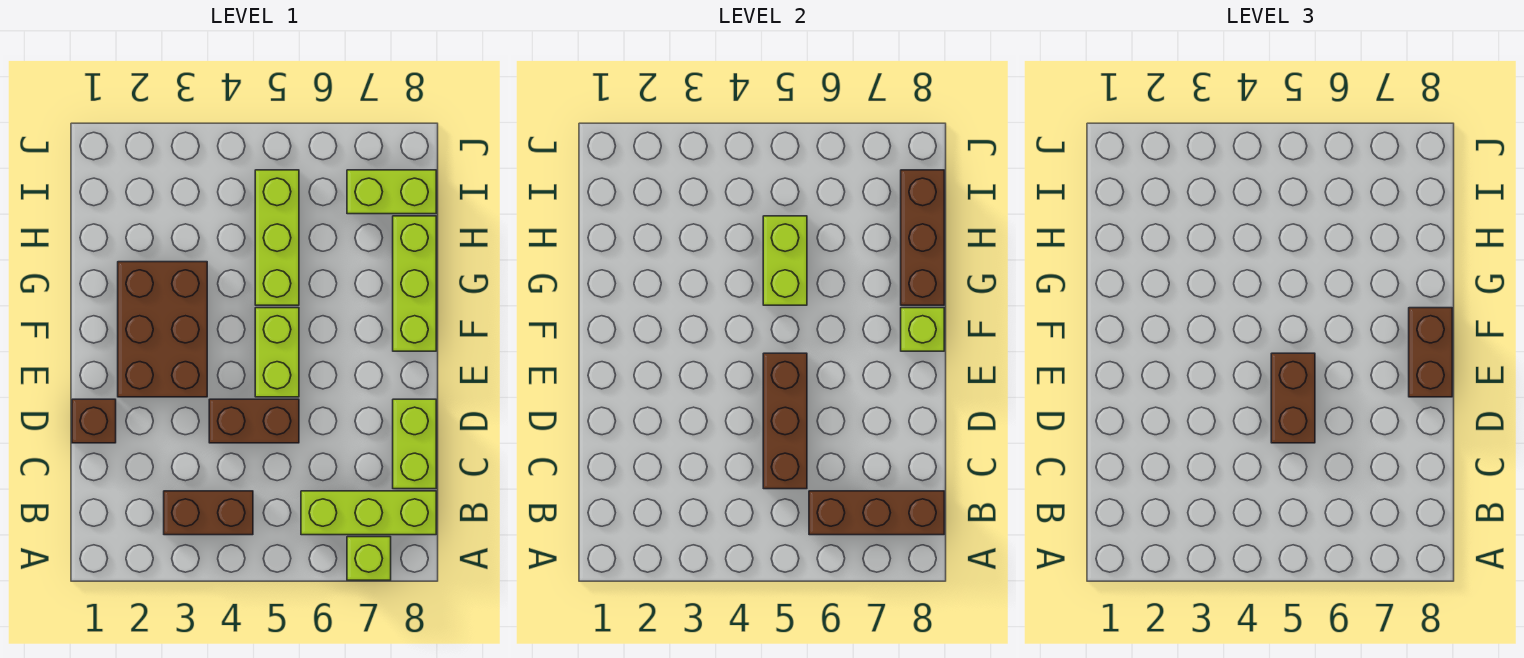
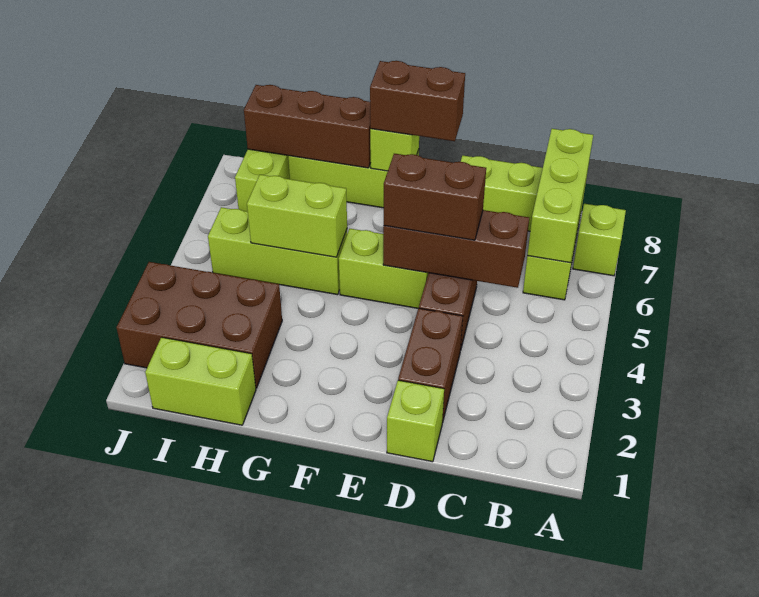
brown brick B3:B4 level 1 -> brown brick D2:D3 level 1
brown brick B6:B8 level 2 -> lime brick B6:B8 level 2
brown brick D1 level 1 -> lime brick D1 level 1
brown brick E2:G3 level 1 -> brown brick H2:J3 level 1
none -> lime brick H1:I1 level 1

